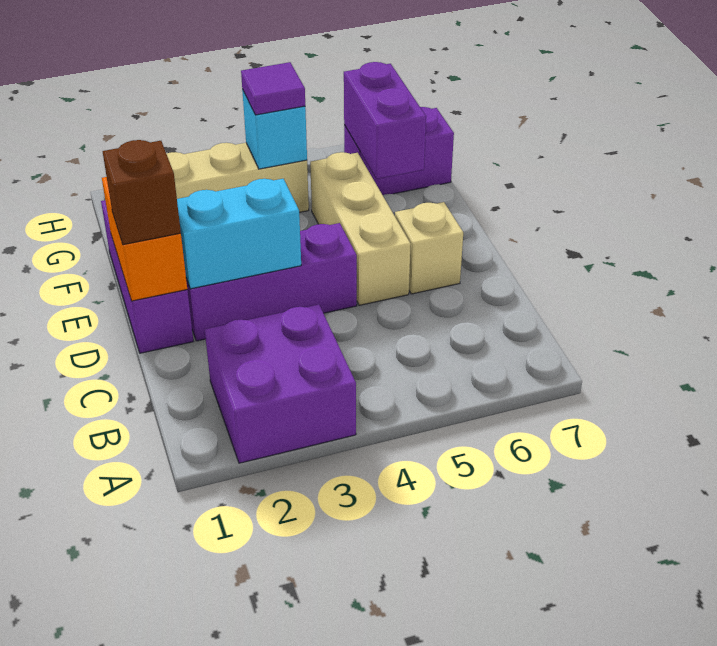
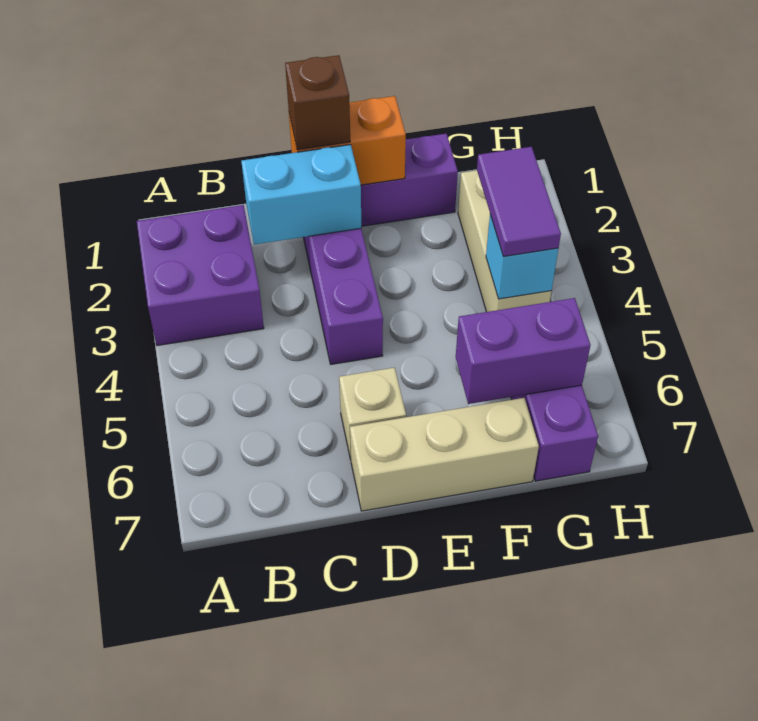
cyan brick D2:D3 level 2 -> cyan brick C2:D2 level 2
tan brick D5:F5 level 1 -> tan brick D7:F7 level 1
purple tile G4 level 3 -> purple tile G3:G4 level 3

